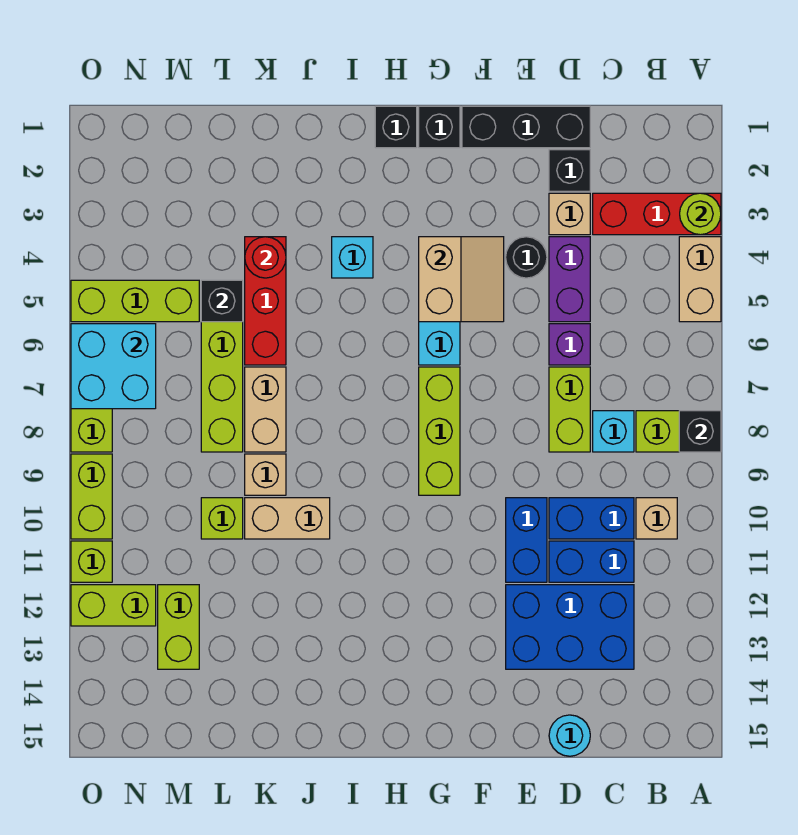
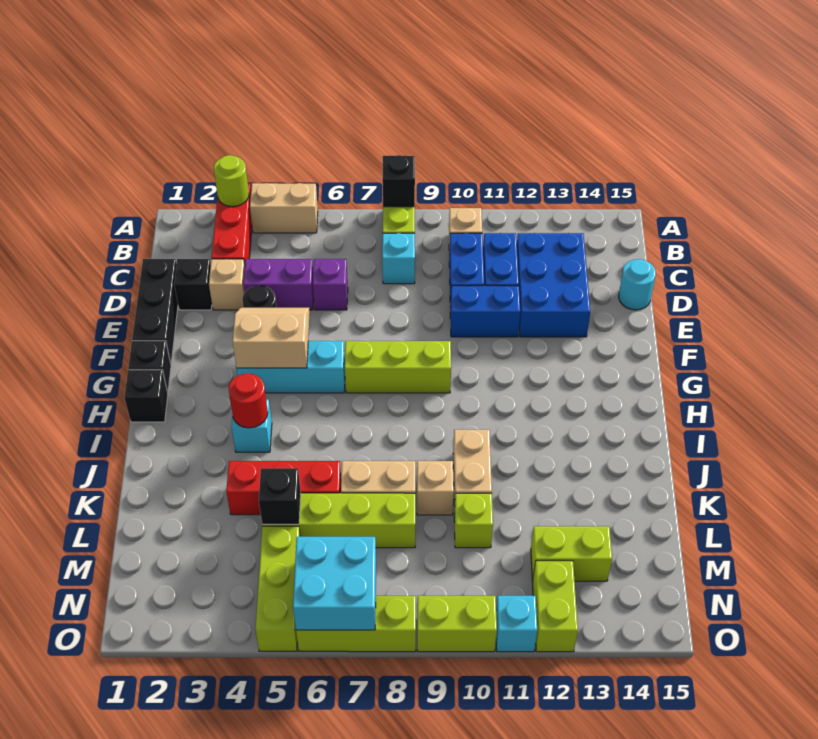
lime brick D7:D8 level 1 -> none
red round brick K4 level 2 -> red round brick I4 level 2
lime brick O11 level 1 -> cyan brick O11 level 1

